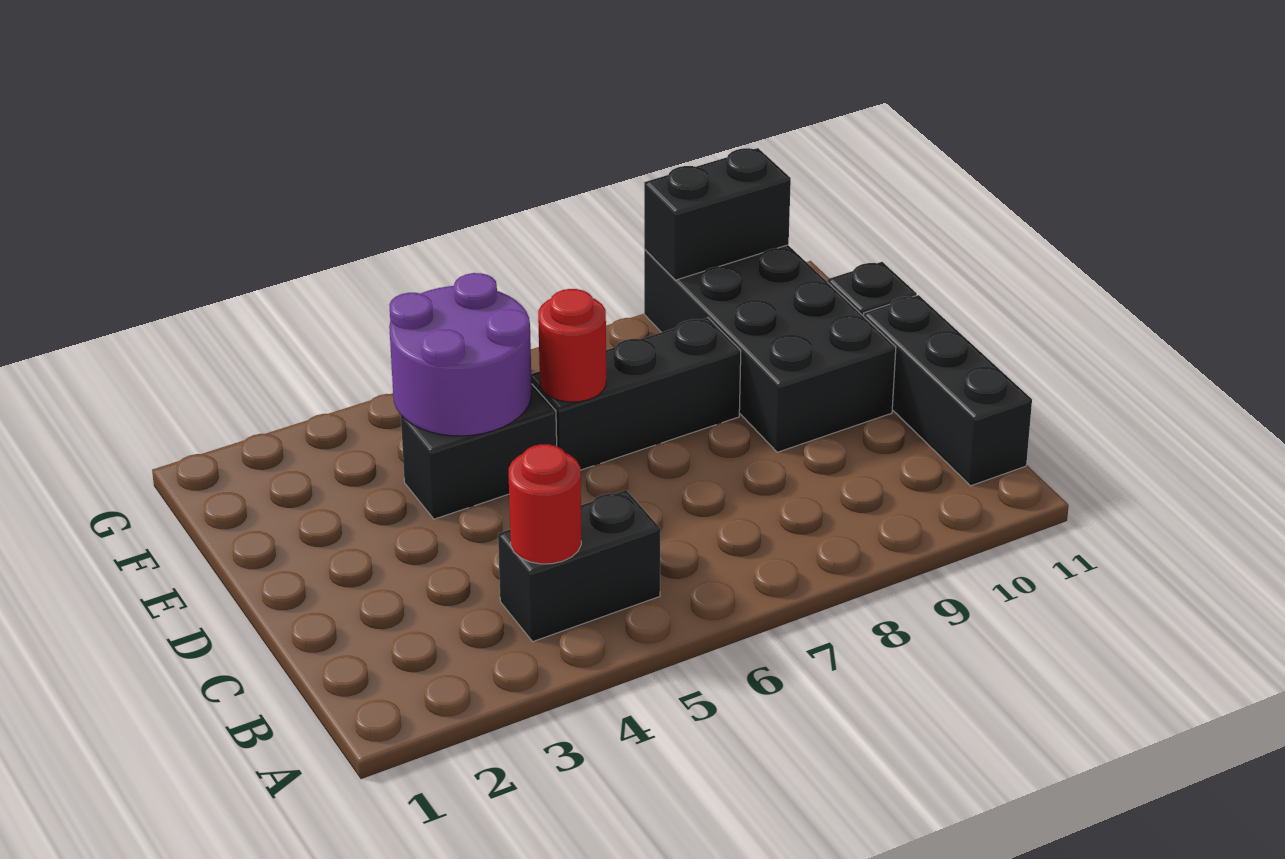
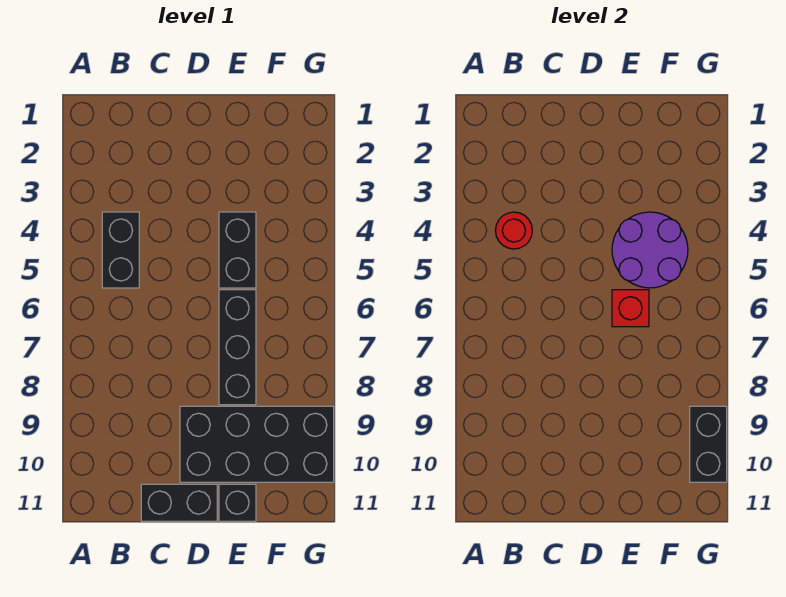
black brick B11:D11 level 1 -> black brick C11:D11 level 1
red round brick E6 level 2 -> red brick E6 level 2

